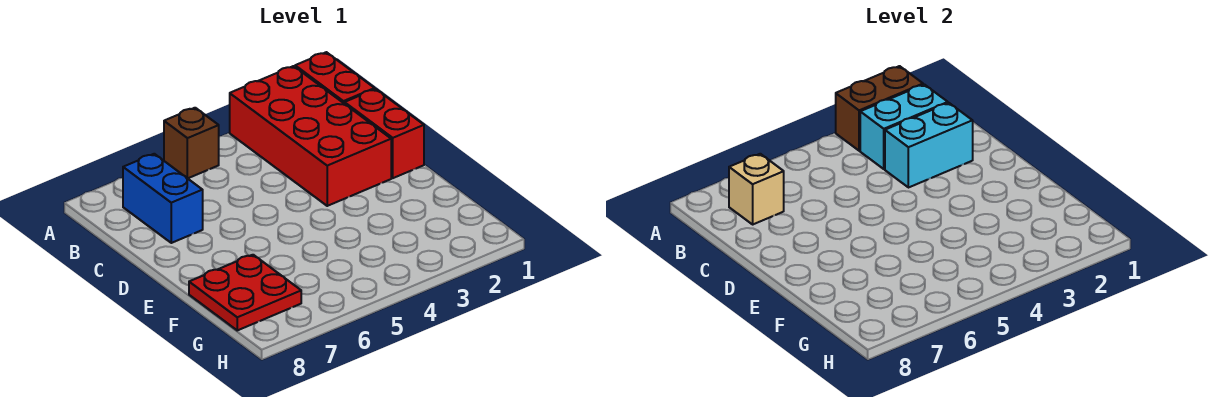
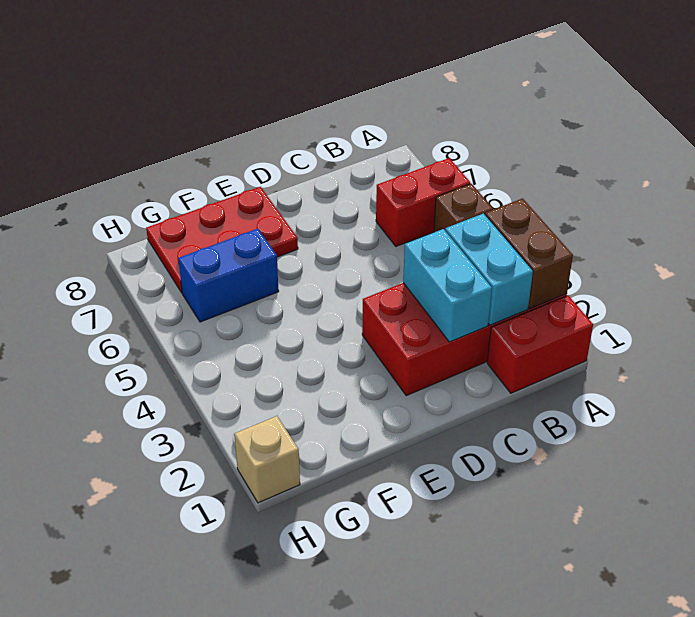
blue brick B7:C7 level 1 -> blue brick F6:G6 level 1
tan brick B7 level 2 -> tan brick H1 level 1
red brick C1:D1 level 1 -> red brick A6:B6 level 1
red plate F7:G8 level 1 -> red plate E7:G8 level 1

